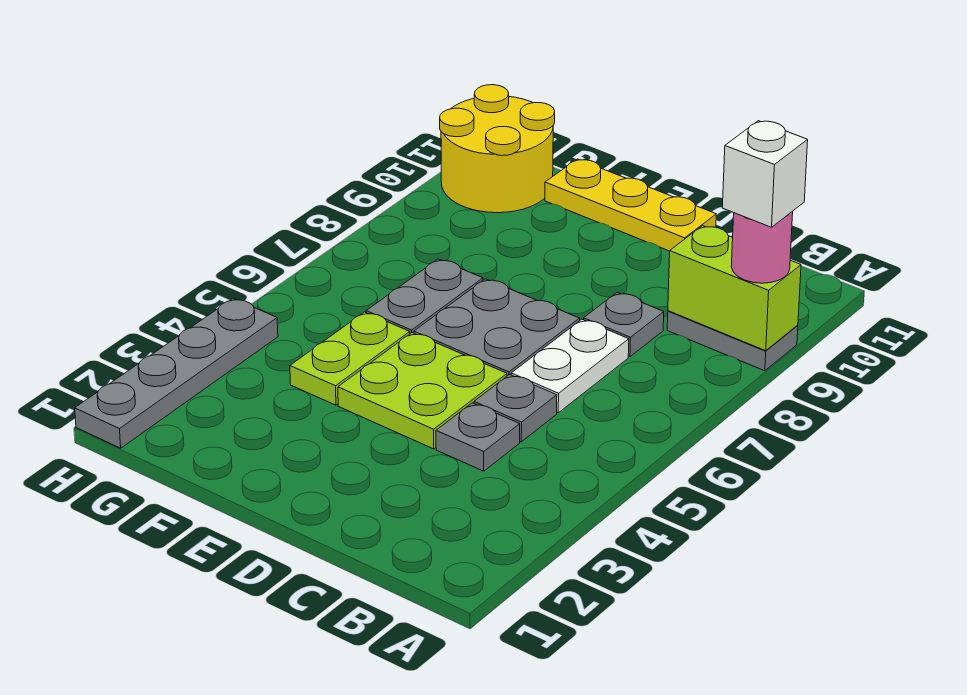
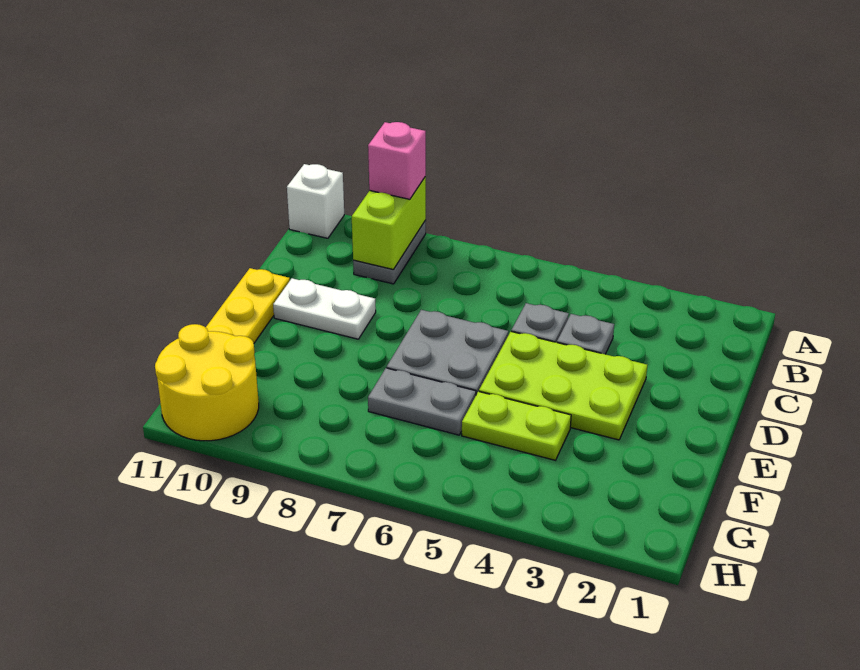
pink round brick A9 level 3 -> pink brick A9 level 3
white brick A9 level 4 -> white brick A11 level 1
white plate C6:C7 level 1 -> white plate D9:D10 level 1
grey plate C8 level 1 -> none
lime plate D4:E5 level 1 -> lime plate D3:E5 level 1
grey plate H1:H4 level 1 -> none

